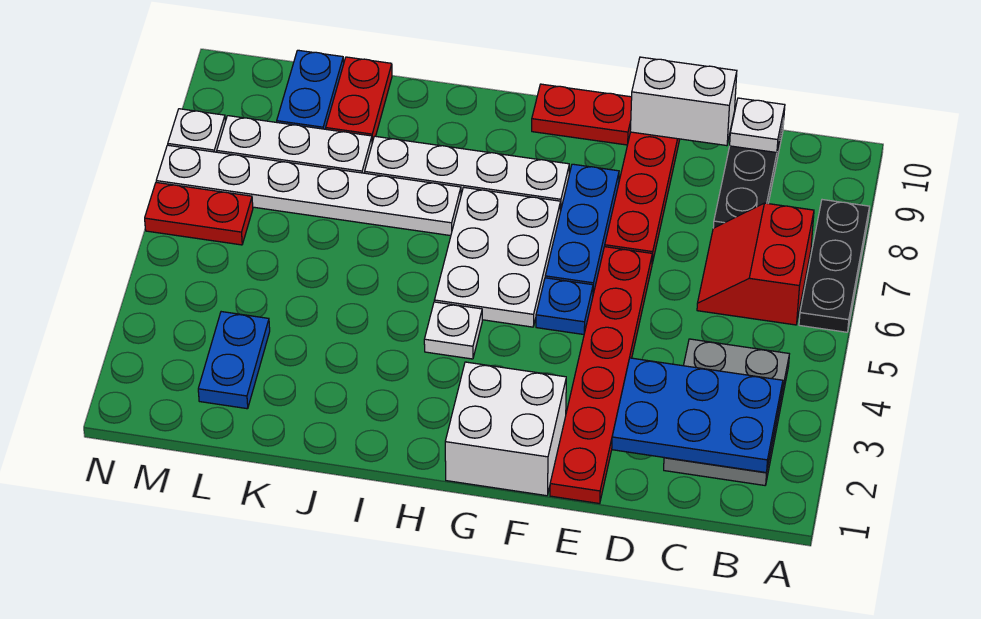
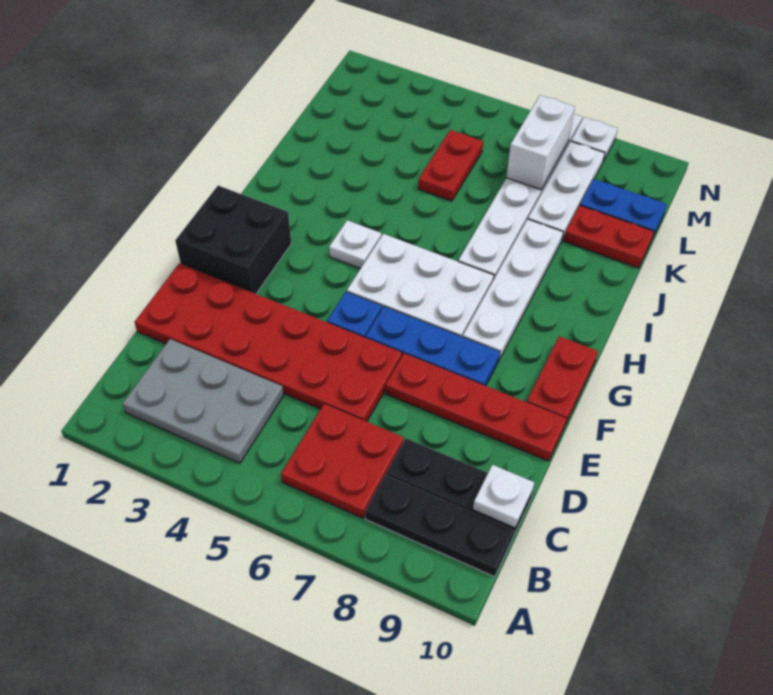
black plate A6:A8 level 1 -> black plate B8:B10 level 1
blue plate B2:D3 level 2 -> none
red slope B6:C7 level 1 top B -> red plate B6:C7 level 1
white brick D10:E10 level 2 -> white brick L7:M7 level 2
red plate E1:E6 level 1 -> red plate D1:E6 level 1
white brick F1:G2 level 1 -> black brick F1:G2 level 1
blue plate L2:L3 level 1 -> none
red plate M6:N6 level 1 -> red plate K5:L5 level 1

